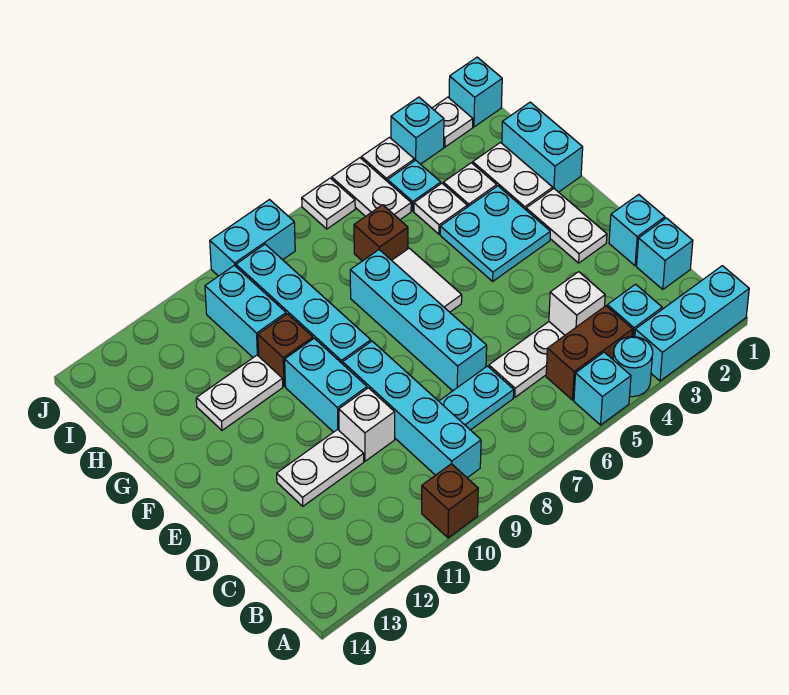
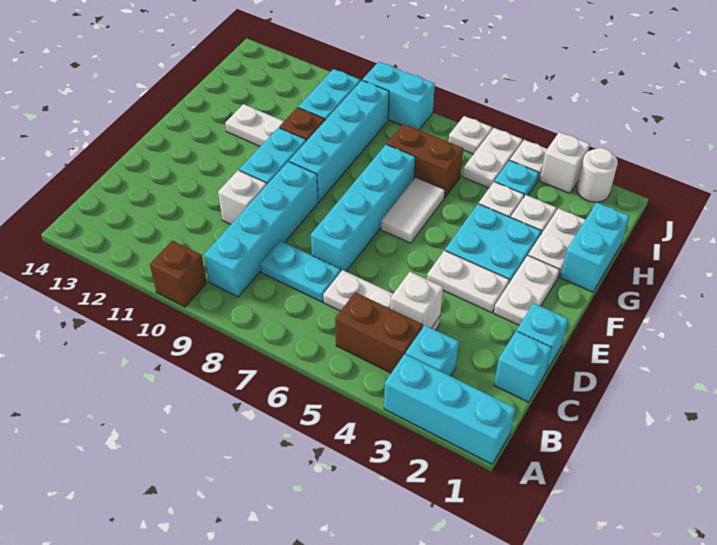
cyan round brick A4 level 1 -> none
cyan brick A5 level 1 -> none
white plate D11:D12 level 1 -> white plate E3:E4 level 1
brown brick H6 level 1 -> brown brick H6:H7 level 1
cyan brick J1 level 1 -> none
white plate J2 level 1 -> white round brick J2 level 1
cyan brick J3 level 1 -> white brick J3 level 1

